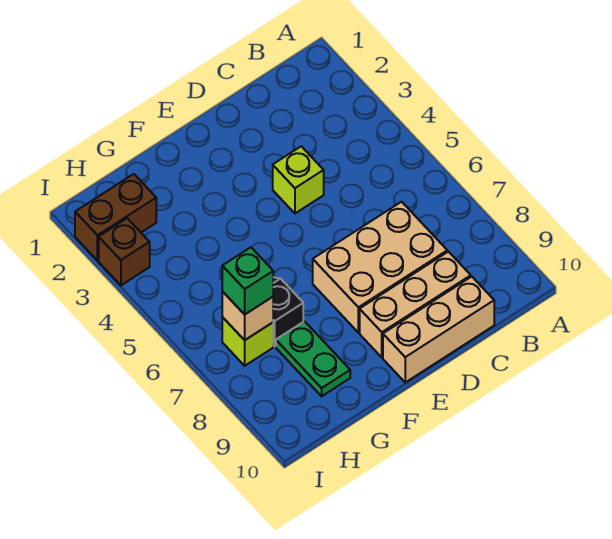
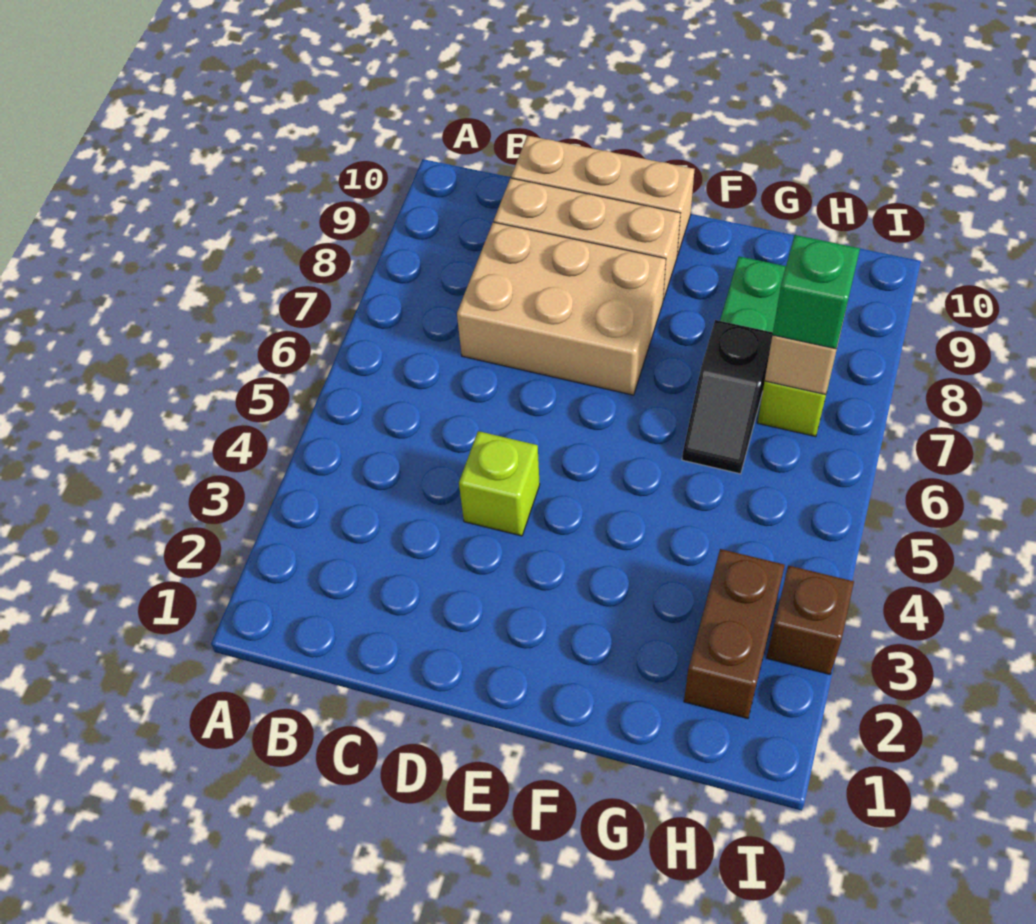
brown brick H2:I2 level 1 -> brown brick H2:H3 level 1

